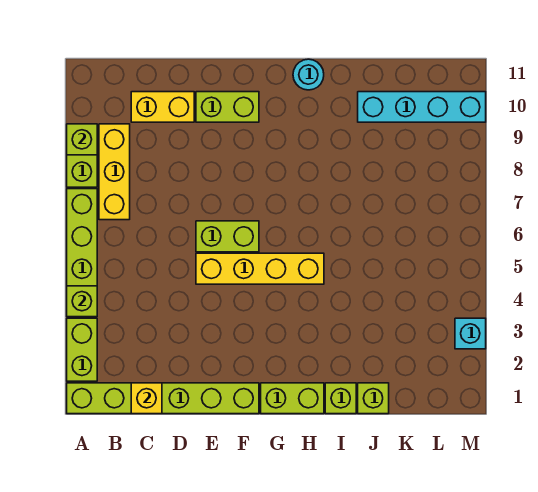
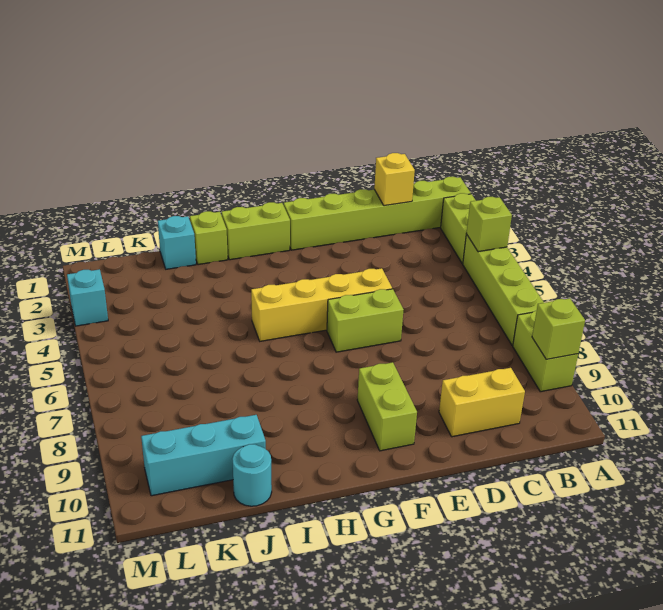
yellow brick B7:B9 level 1 -> none
lime brick E10:F10 level 1 -> lime brick F9:F10 level 1
cyan round brick H11 level 1 -> cyan round brick J11 level 1
lime brick J1 level 1 -> cyan brick J1 level 1
cyan brick J10:M10 level 1 -> cyan brick J10:L10 level 1

